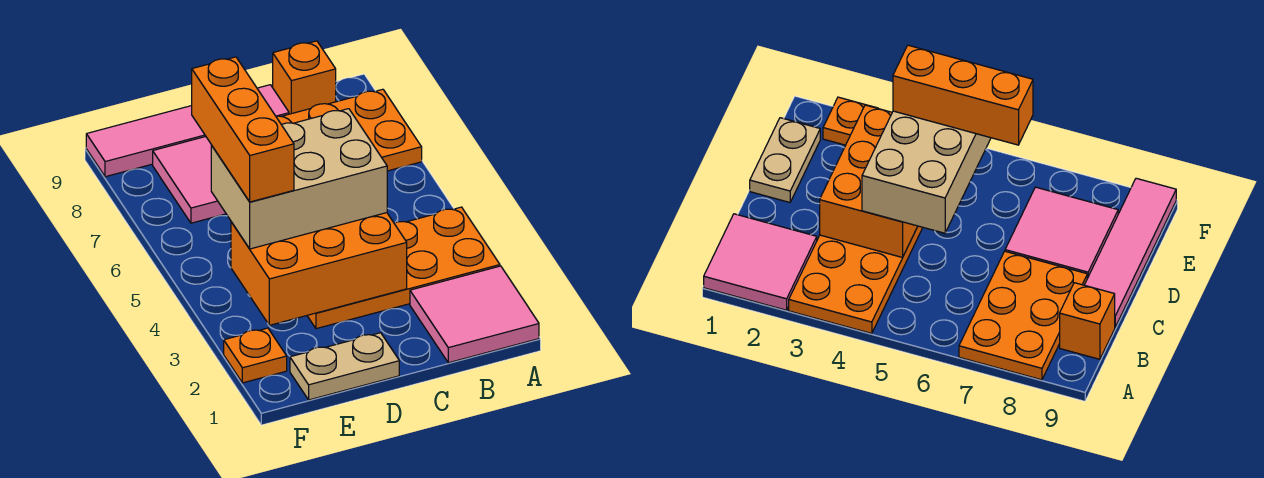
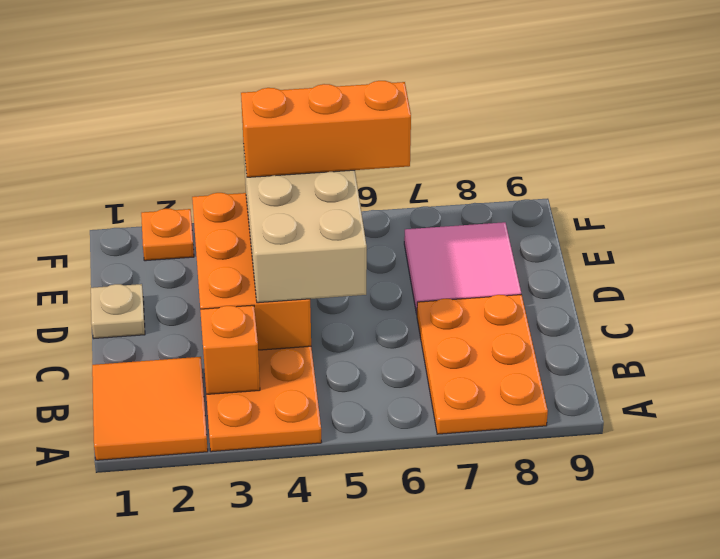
pink tile A1:B2 level 1 -> orange tile A1:B2 level 1
orange brick B9 level 1 -> orange brick B3 level 2
pink tile C9:F9 level 1 -> none
tan plate D1:E1 level 1 -> tan plate D1 level 1

